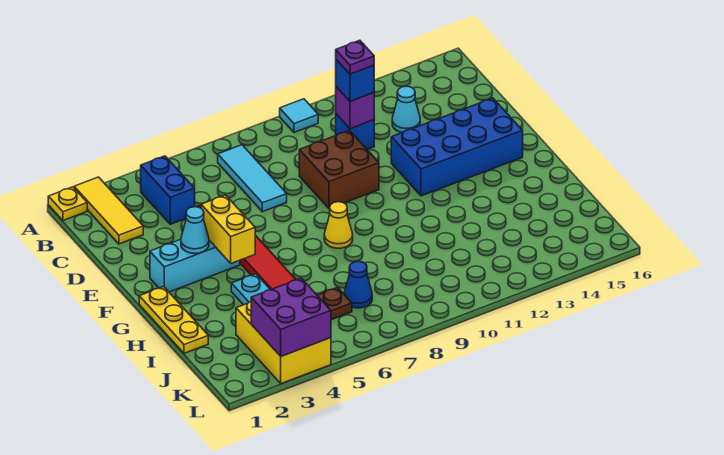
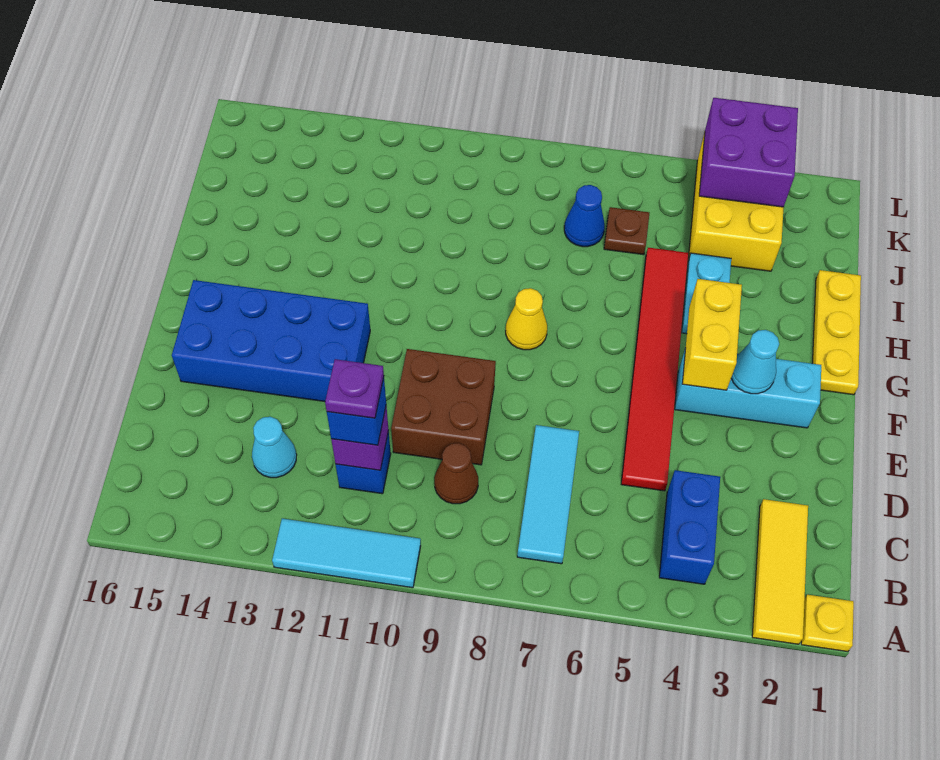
cyan tile A10 level 1 -> cyan tile A10:A12 level 1
none -> brown cone C9 level 1

